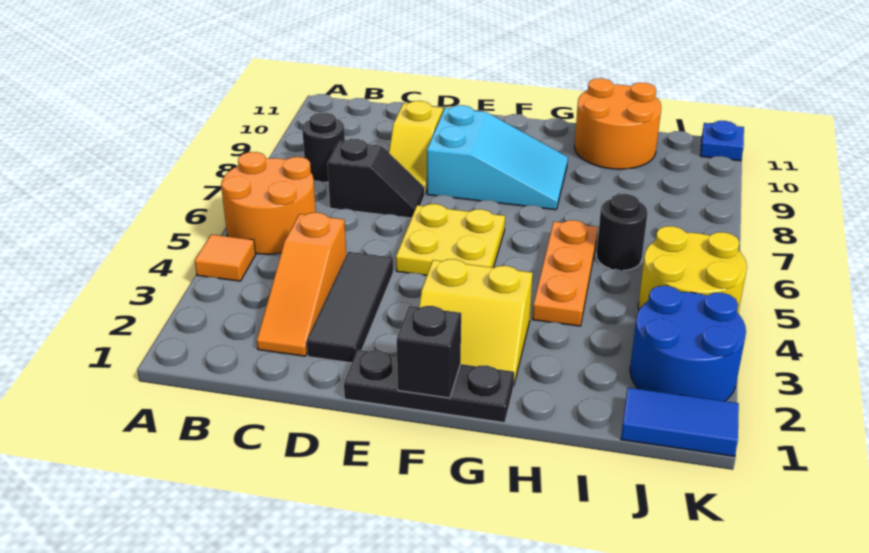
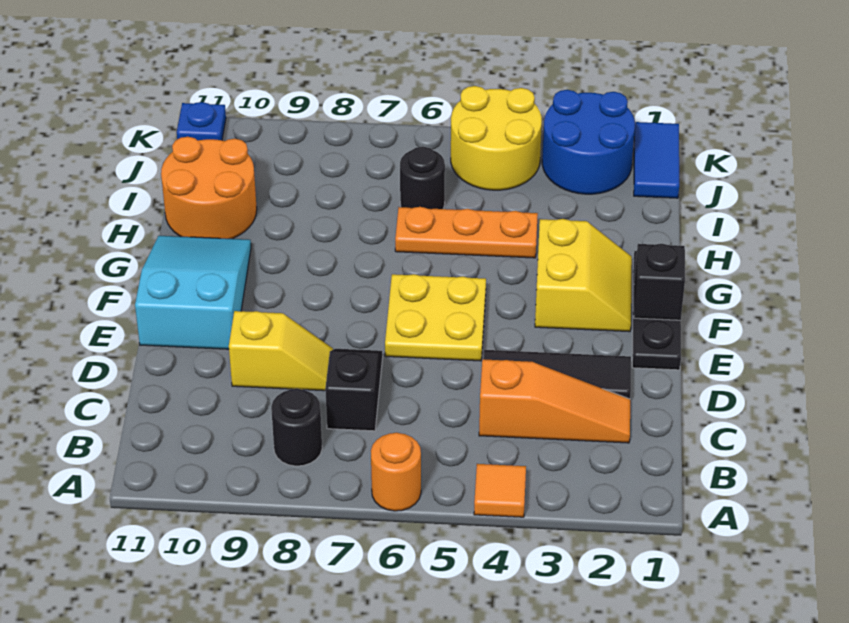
orange round brick A5:B6 level 1 -> orange round brick A6 level 1
cyan slope E8:G9 level 1 top E -> cyan slope E10:G11 level 1 top E

